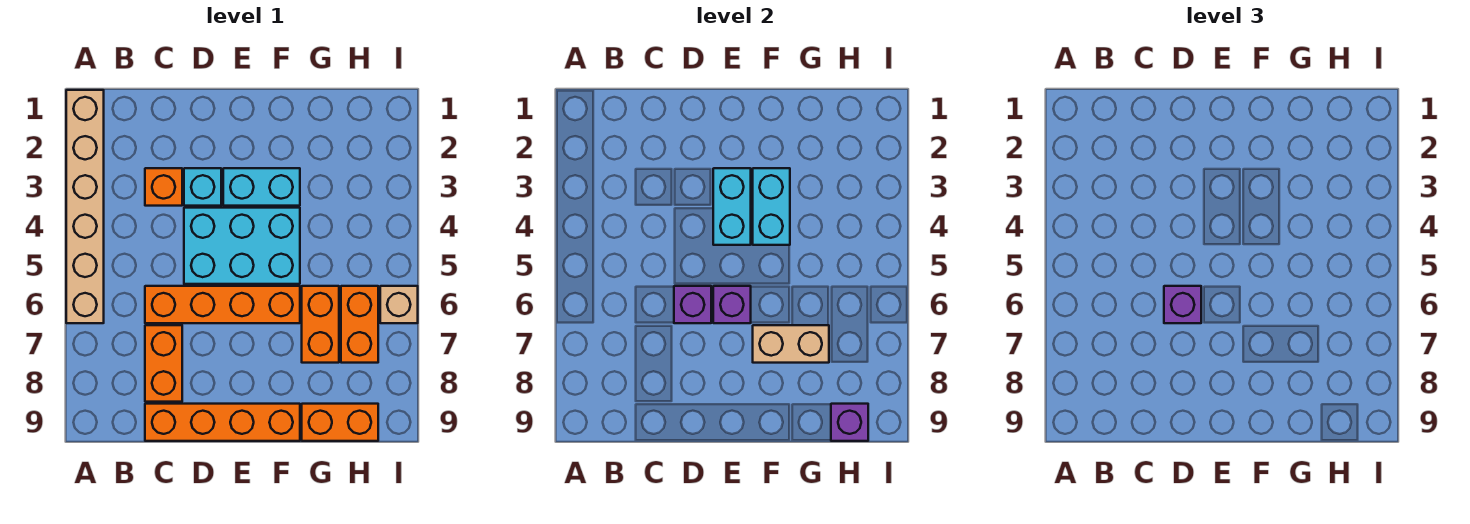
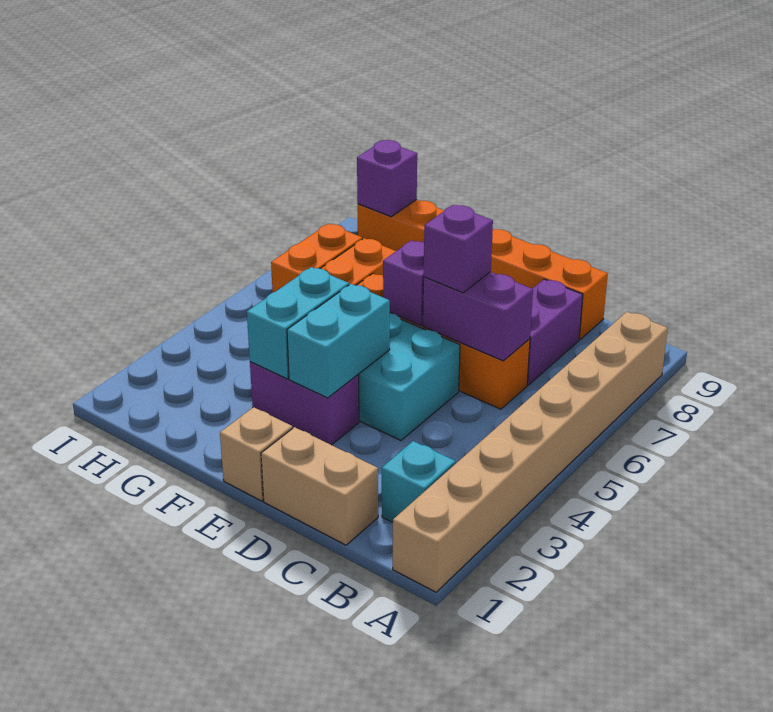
tan brick A1:A6 level 1 -> tan brick A1:A8 level 1
orange brick C3 level 1 -> none
orange brick C7:C8 level 1 -> purple brick C7:C8 level 1
cyan brick D3 level 1 -> cyan brick B2 level 1
purple brick D6 level 2 -> purple brick C6:D6 level 2
cyan brick E3:F3 level 1 -> purple brick E3:F3 level 1
tan brick F7:G7 level 2 -> tan brick C1:D1 level 1
tan brick I6 level 1 -> tan brick E1 level 1

